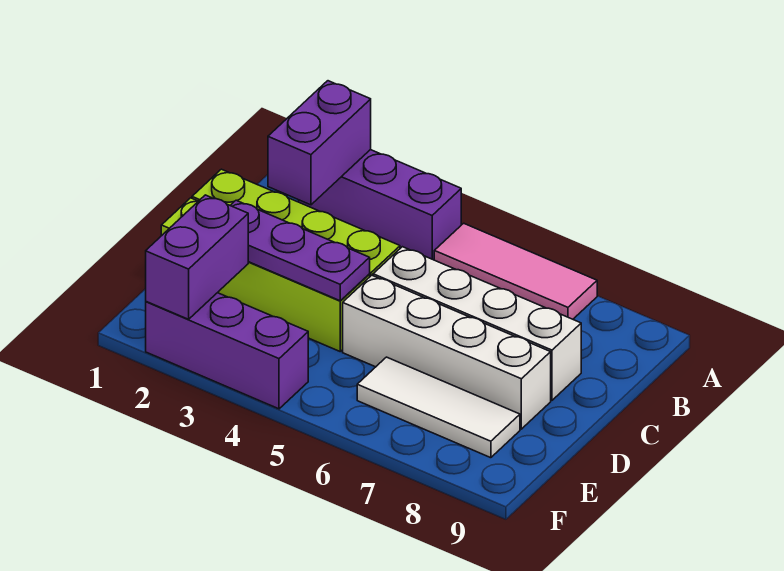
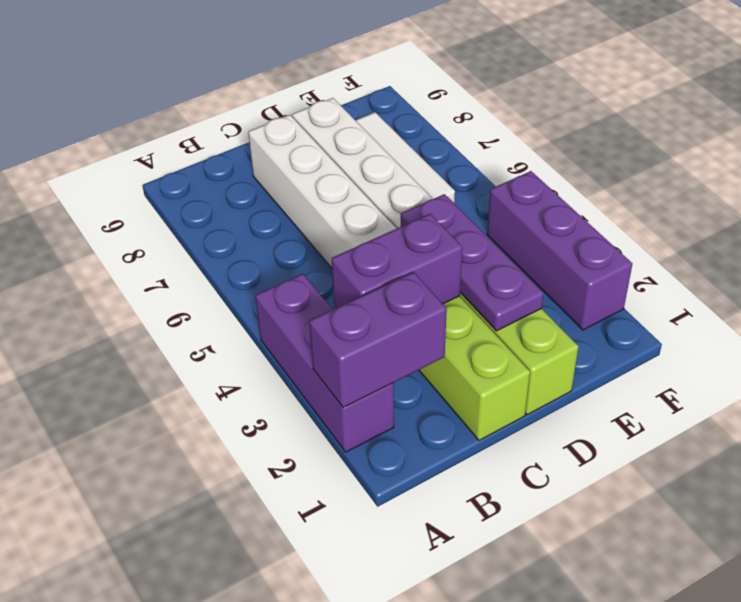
pink tile A5:A7 level 1 -> none
purple brick E2:F2 level 2 -> purple brick B3:C3 level 2

